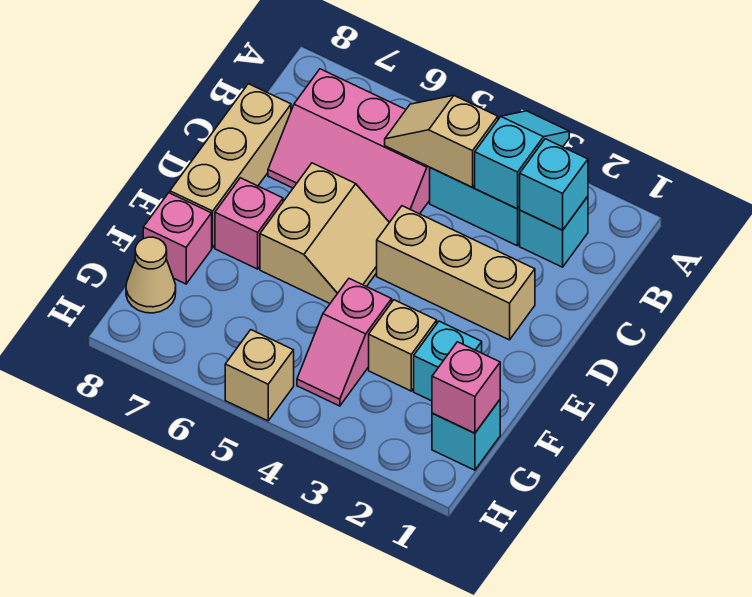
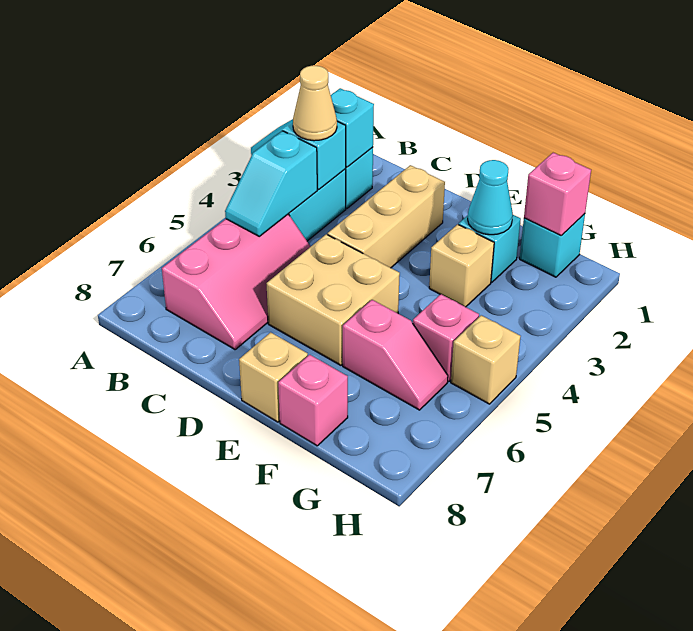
tan slope B4:B5 level 2 top 4 -> cyan slope B4:B5 level 2 top 4
tan brick C8:E8 level 1 -> tan brick E8 level 1
tan slope D5:E6 level 1 top 6 -> tan brick D5:E6 level 1
pink brick E7 level 1 -> pink brick G5 level 1
none -> cyan cone F2 level 2
pink slope F4:G4 level 1 top F -> pink slope F6:G6 level 1 top F
tan cone G8 level 1 -> tan cone B3 level 3

